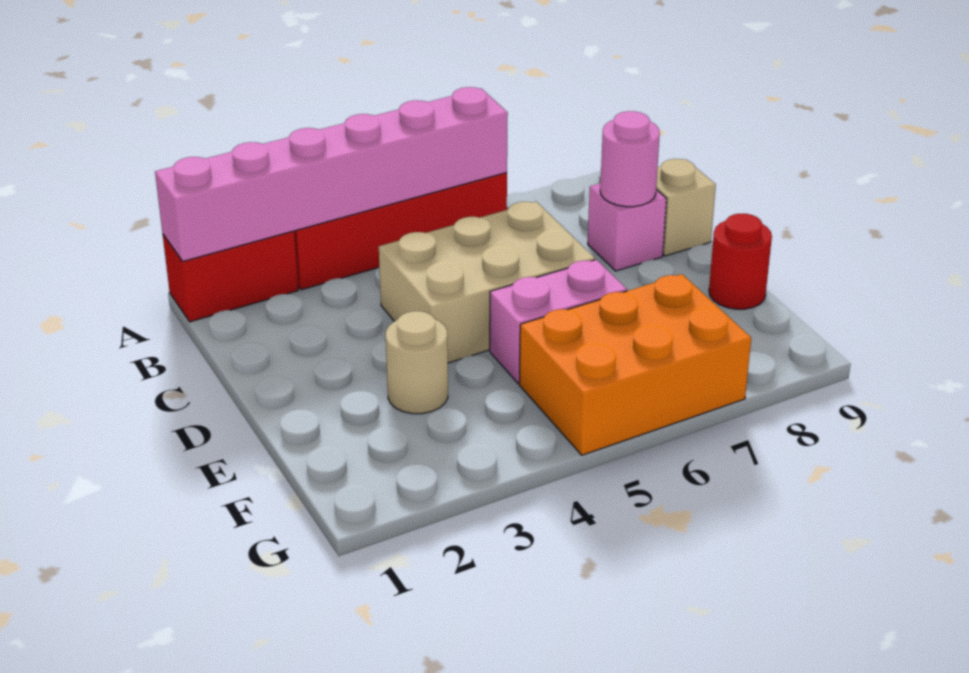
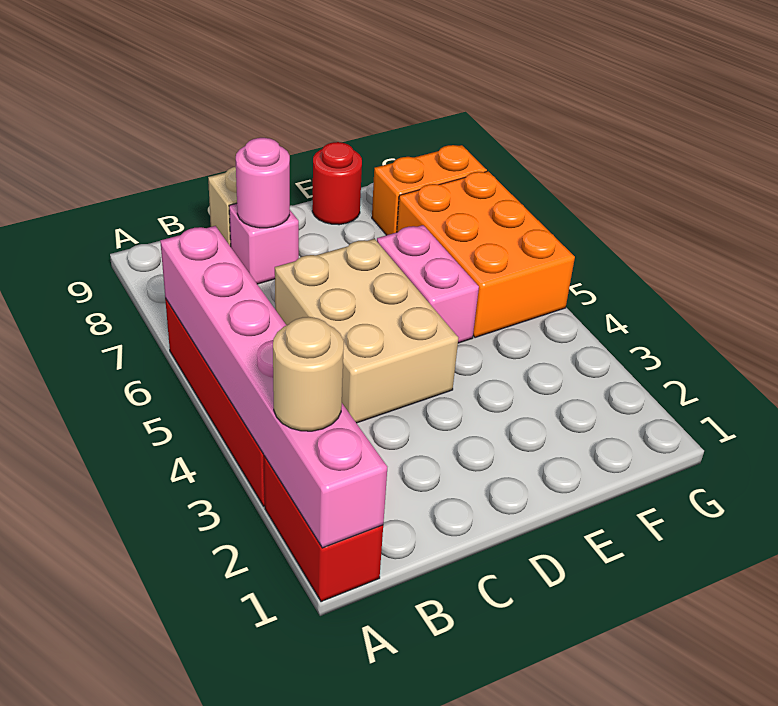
tan round brick E3 level 1 -> tan round brick A2 level 3
none -> orange brick F8:G8 level 1

